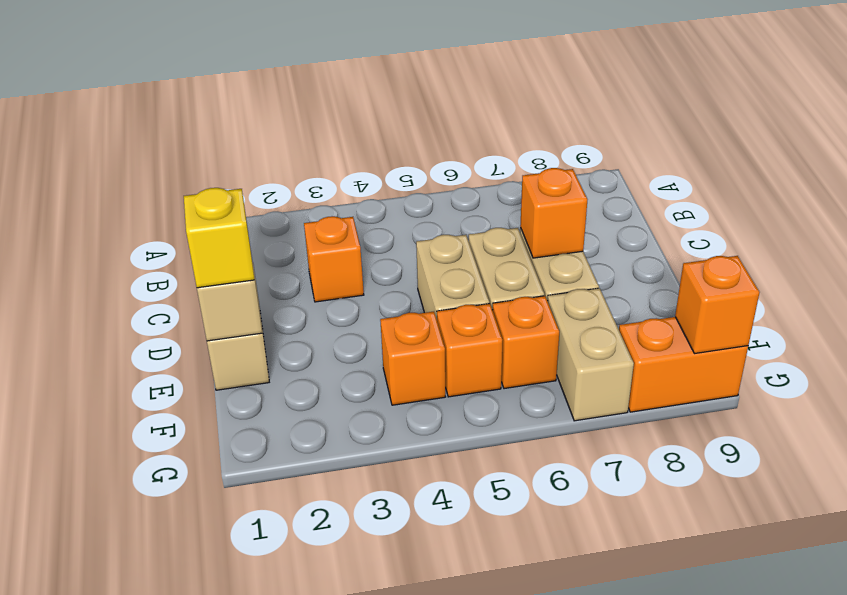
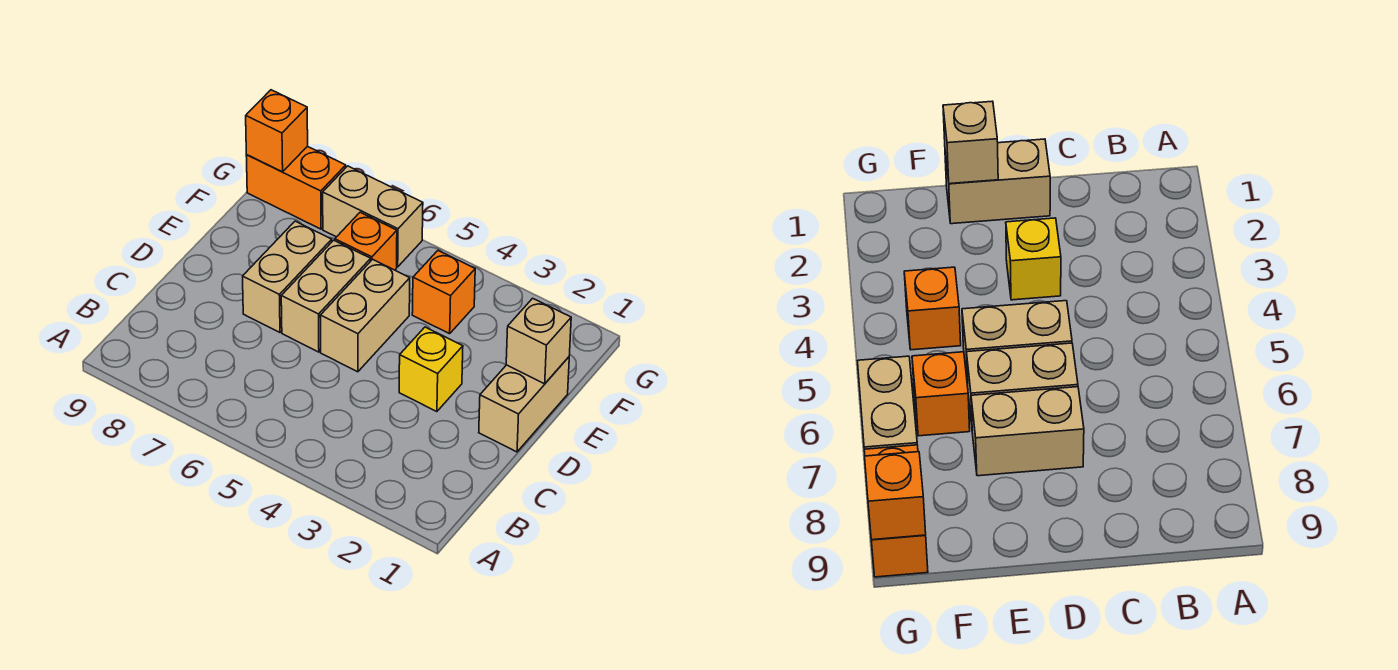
orange brick C3 level 1 -> none
orange brick D7 level 2 -> none
yellow brick E1 level 3 -> yellow brick D3 level 1
orange brick F5 level 1 -> none
tan brick F7:G7 level 1 -> tan brick G6:G7 level 1

